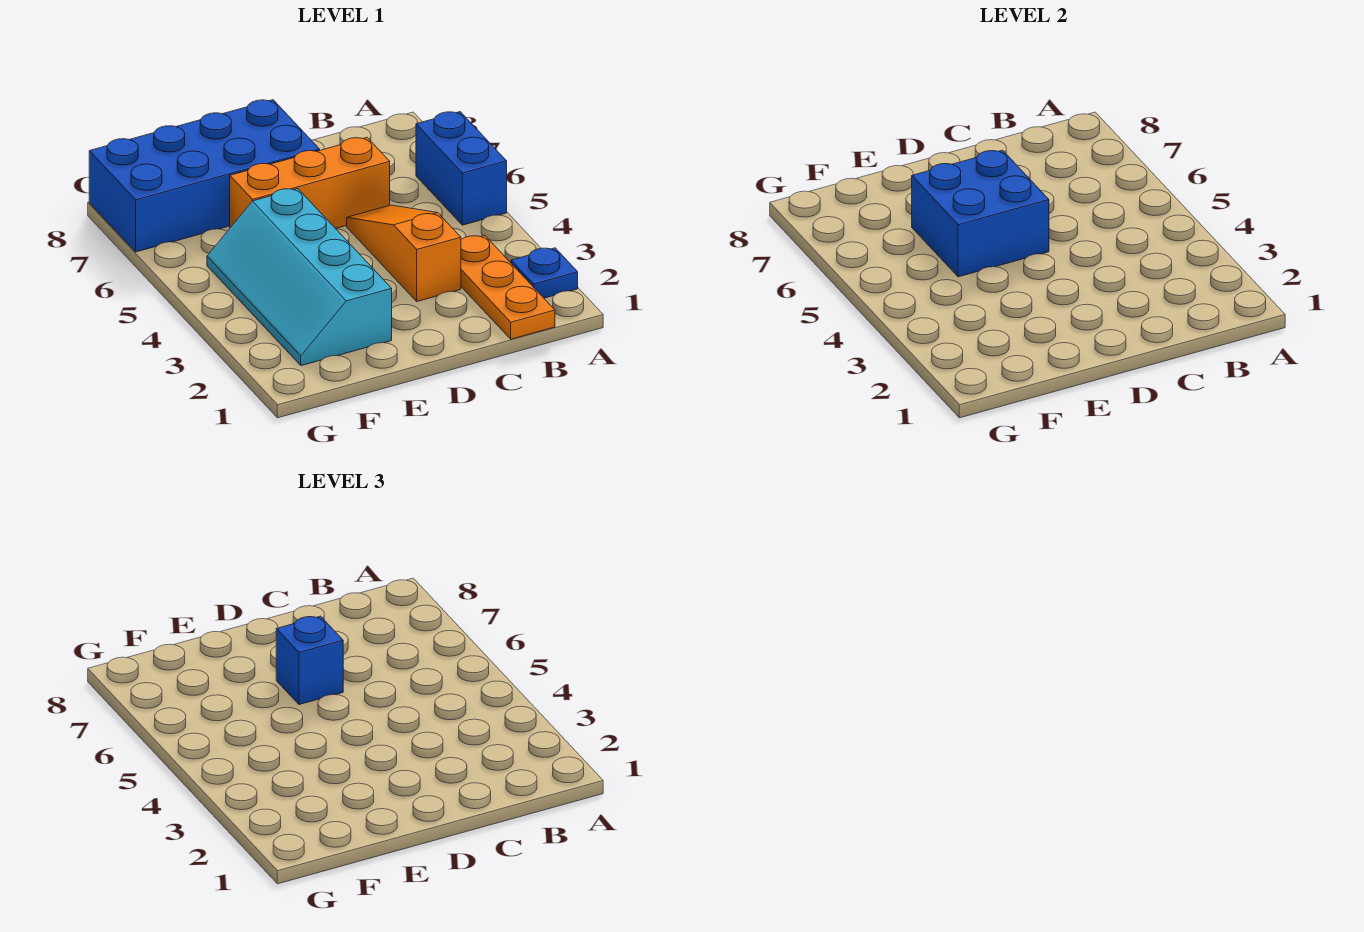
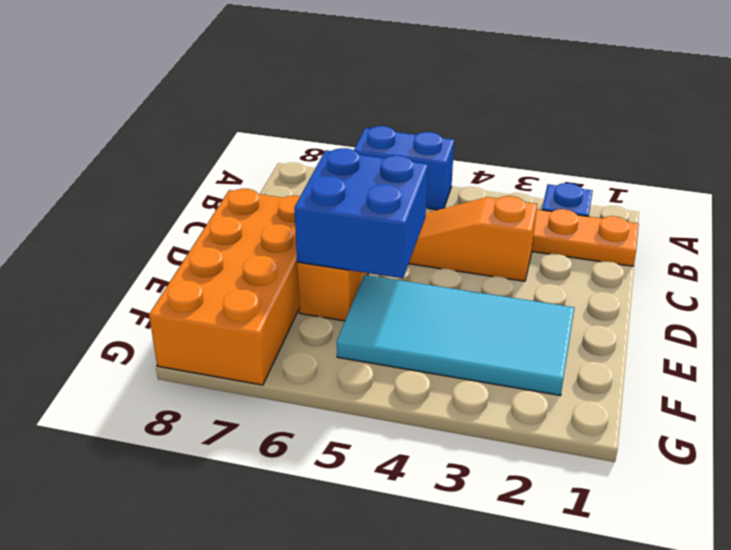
blue brick D6 level 3 -> none
blue brick D7:G8 level 1 -> orange brick D7:G8 level 1
cyan slope E2:F5 level 1 top E -> cyan tile E2:F5 level 1

